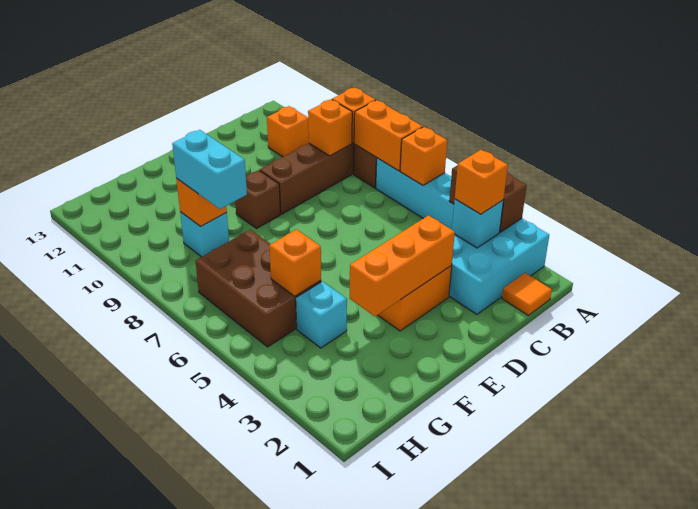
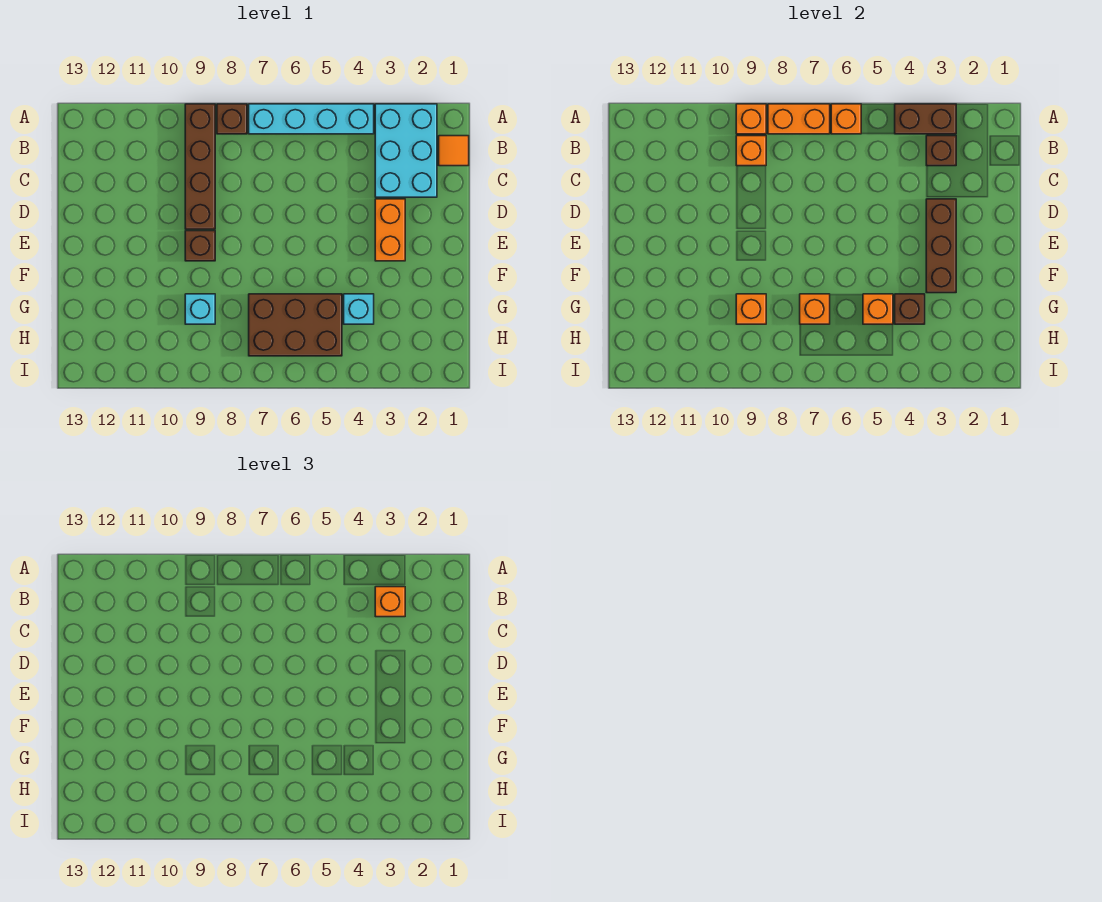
cyan brick B3 level 2 -> brown brick B3 level 2
orange brick B11 level 1 -> orange brick G7 level 2
orange brick D3:F3 level 2 -> brown brick D3:F3 level 2
none -> brown brick G4 level 2
cyan brick G8:G9 level 3 -> none

